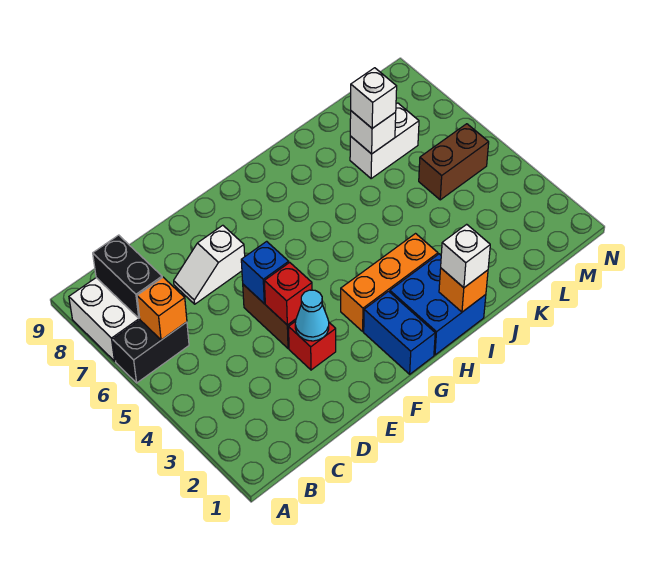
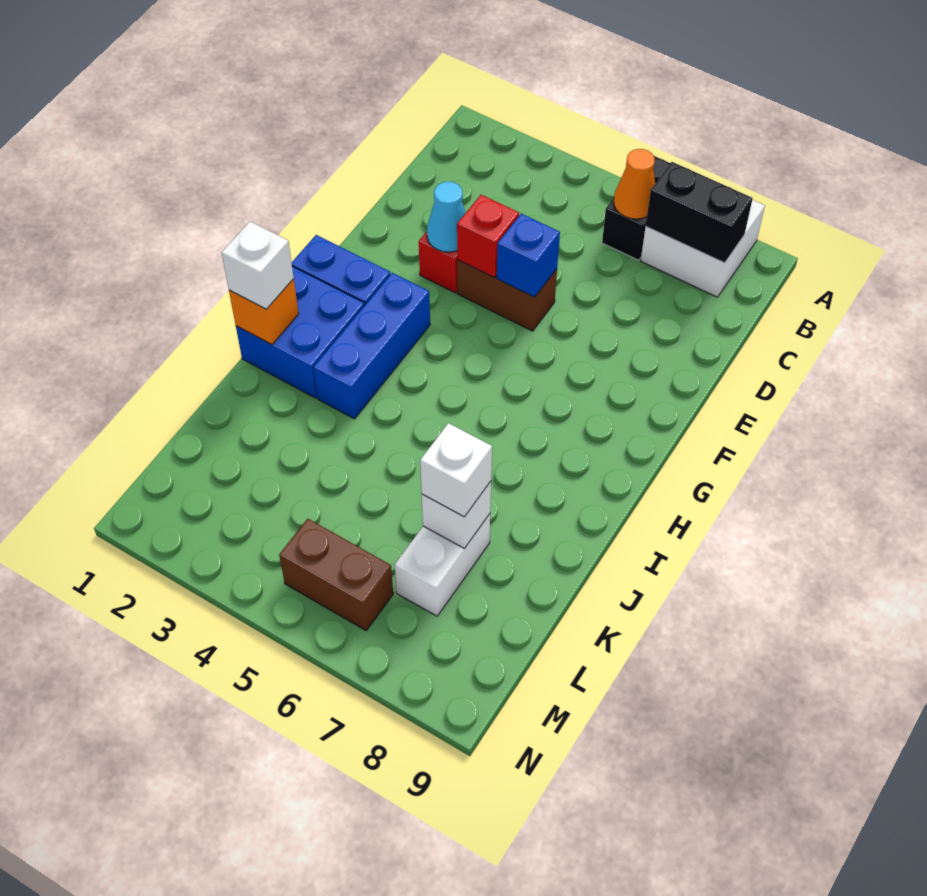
orange brick B6 level 2 -> orange cone B6 level 2
white slope D7:E7 level 1 top E -> none
orange brick G3:I3 level 1 -> blue brick G3:I3 level 1
brown brick L5:M5 level 1 -> brown brick M5:M6 level 1

